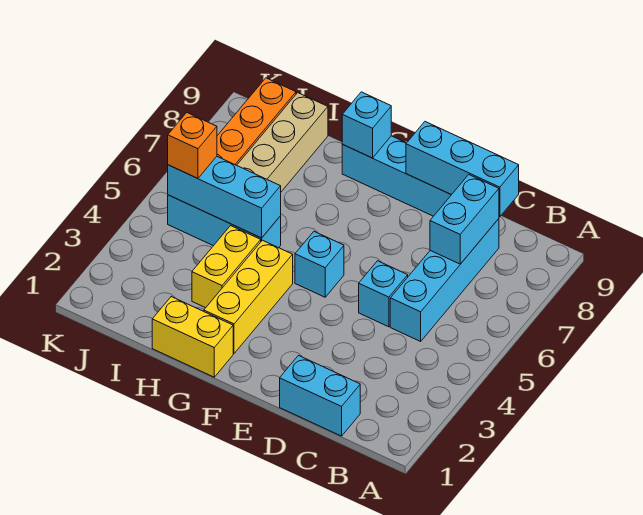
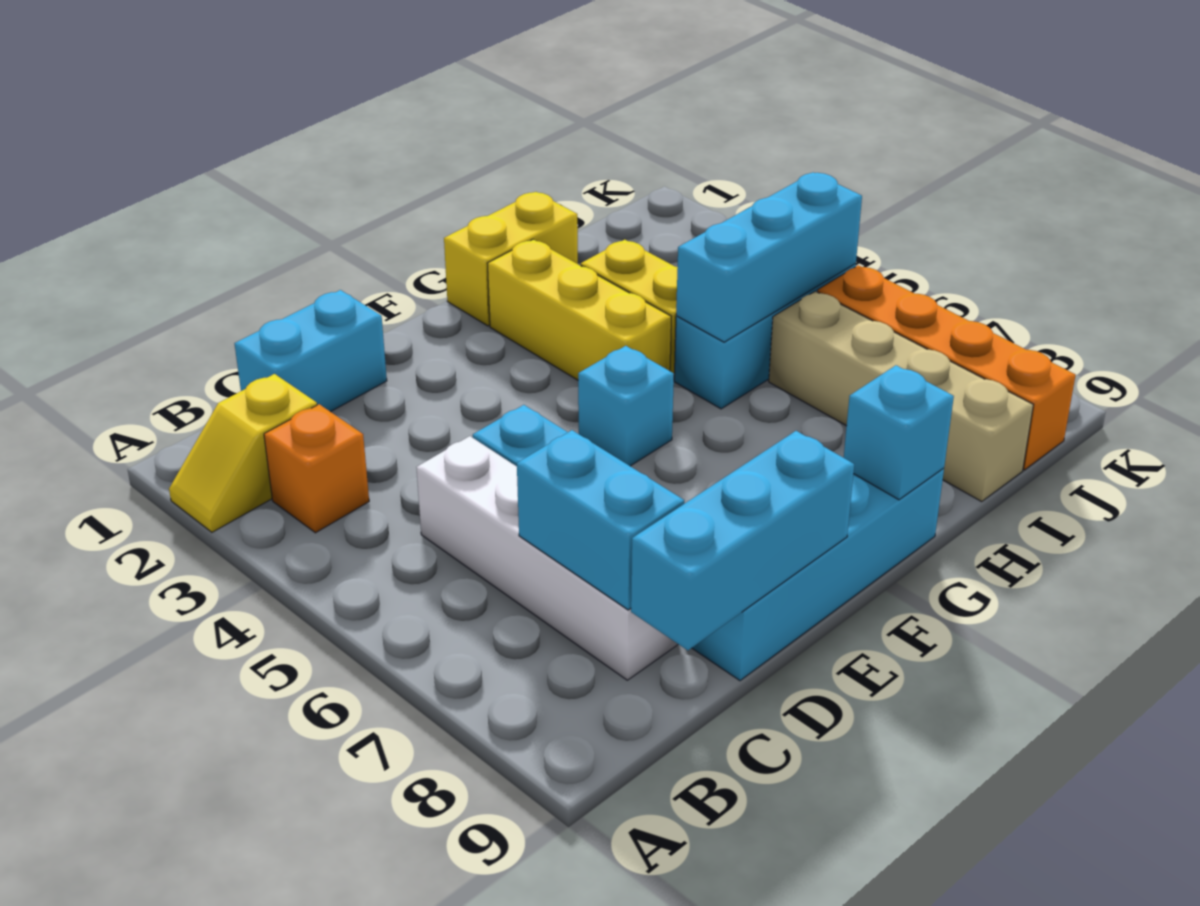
none -> yellow slope A2:B2 level 1 top B
cyan brick C5:C8 level 1 -> white brick C5:C8 level 1
orange brick J5 level 3 -> orange brick B3 level 1

